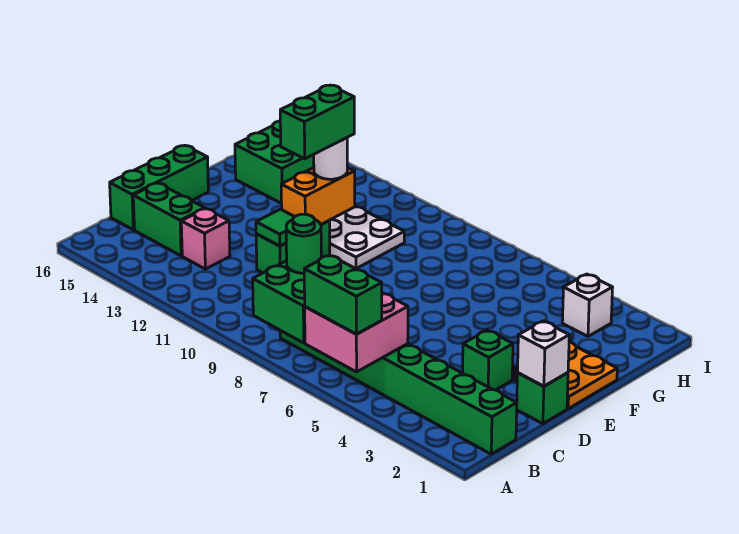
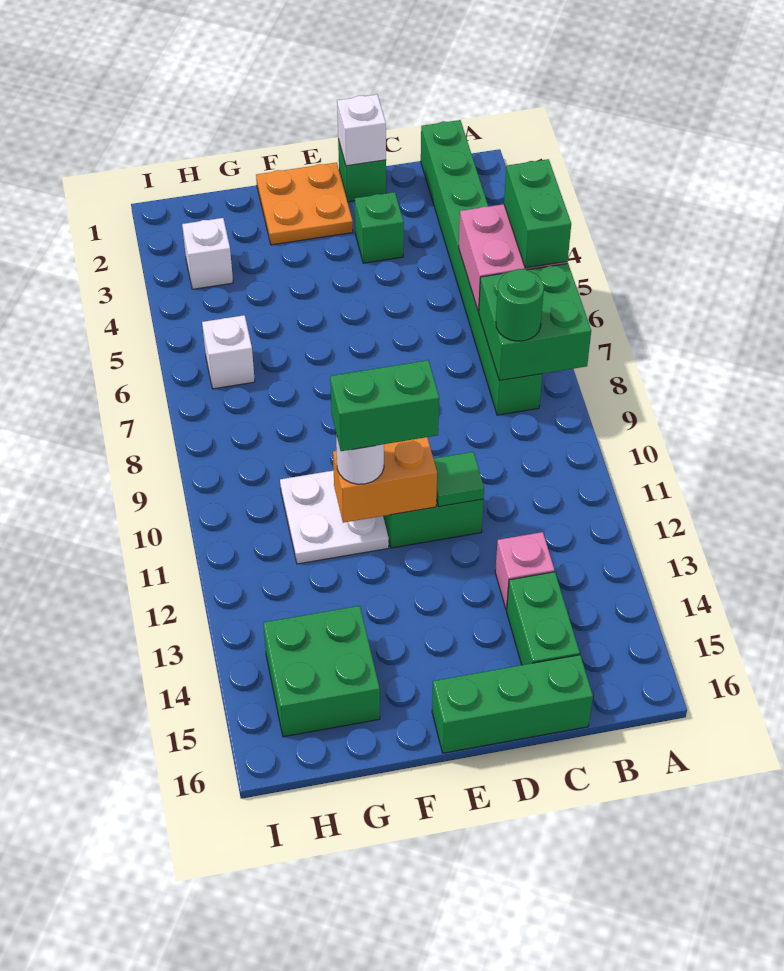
none -> white brick H6 level 1

